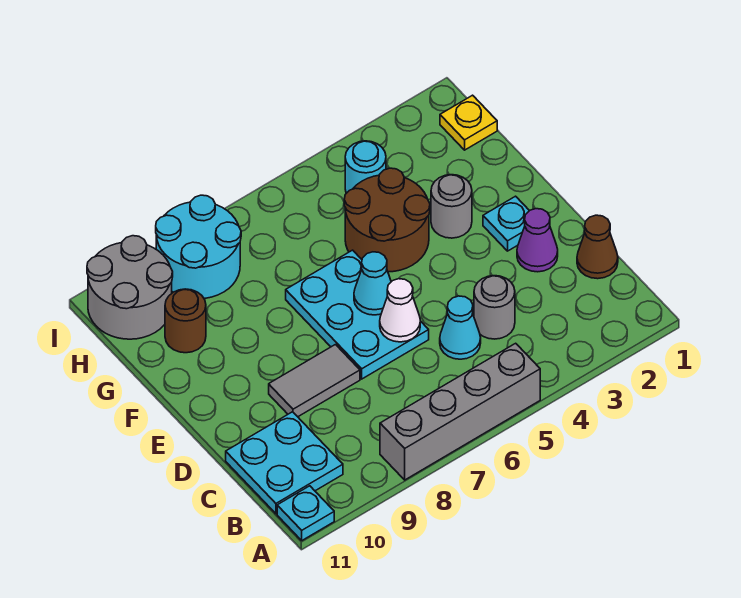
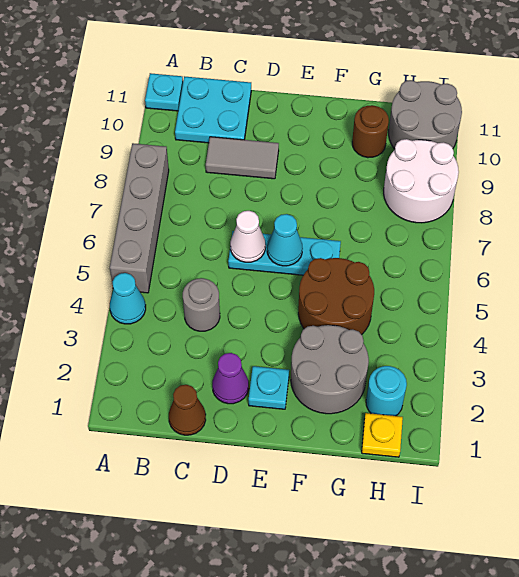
cyan cone C5 level 1 -> cyan cone A4 level 1
cyan plate D6:F7 level 1 -> cyan plate D6:F6 level 1
grey tile D8:D9 level 1 -> grey tile C9:D9 level 1
grey round brick F3 level 1 -> grey round brick F2:G3 level 1
cyan round brick H4 level 1 -> cyan round brick H2 level 1
cyan round brick H8:I9 level 1 -> white round brick H8:I9 level 1

